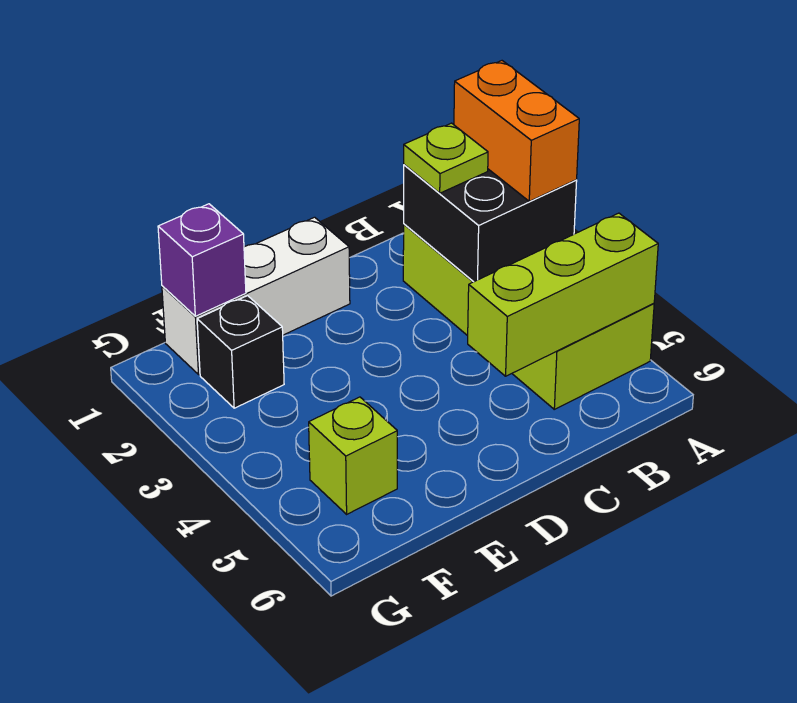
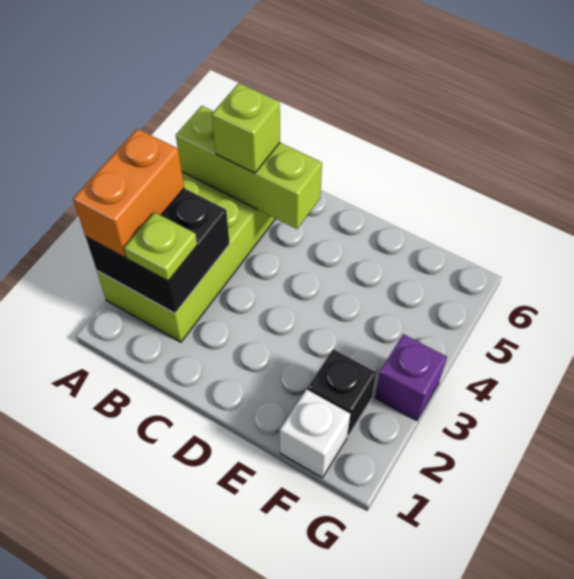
white brick D1:F1 level 1 -> white brick F1 level 1
purple brick F1 level 2 -> purple brick G3 level 1
lime brick F5 level 1 -> lime brick B5 level 3

